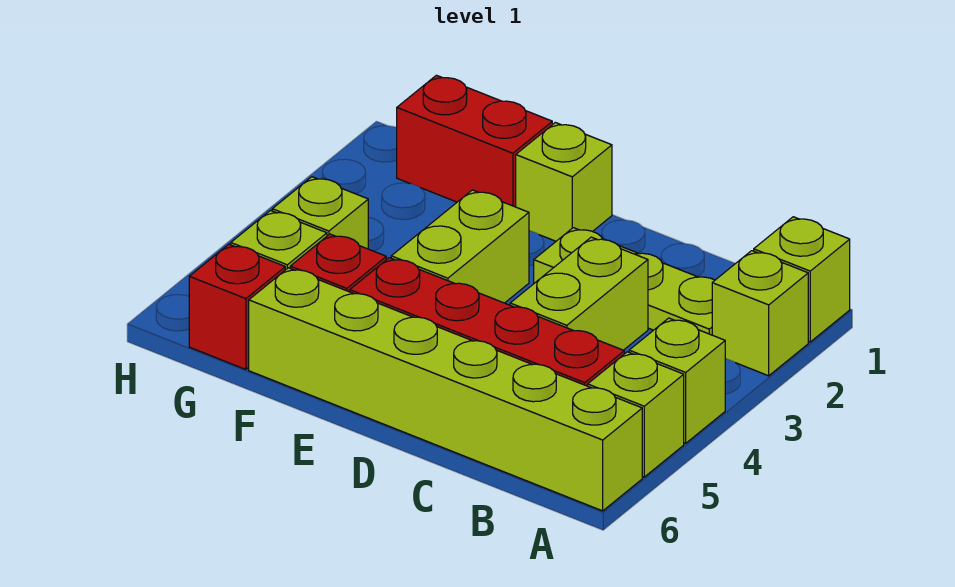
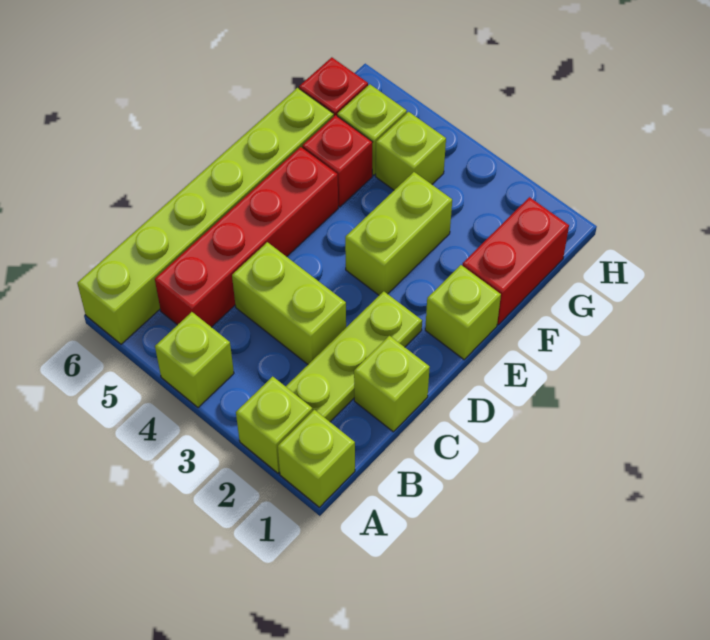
lime brick A5 level 1 -> lime brick C1 level 1
lime brick E3:E4 level 1 -> lime brick E3:F3 level 1

